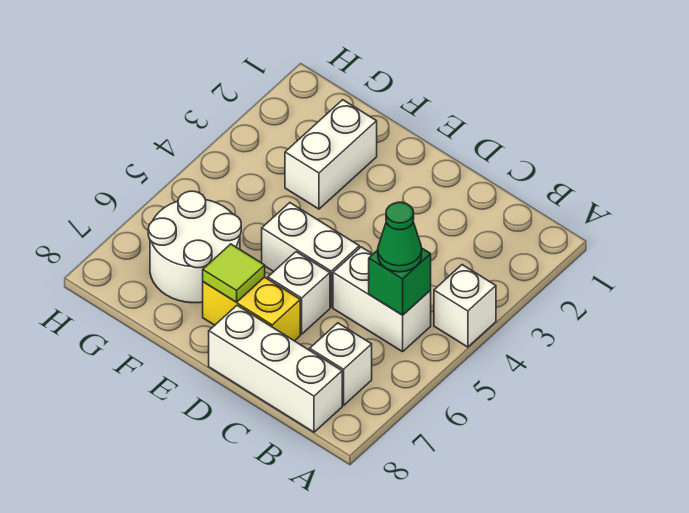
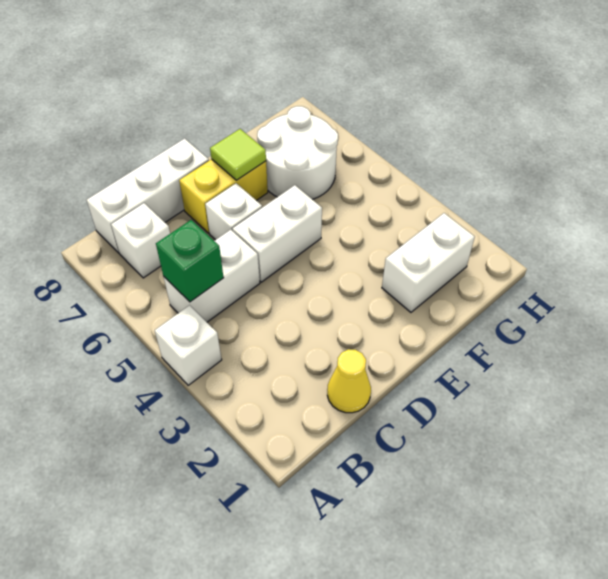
green cone B5 level 3 -> none
none -> yellow cone C1 level 1
white brick F2:F3 level 1 -> white brick F2:G2 level 1

